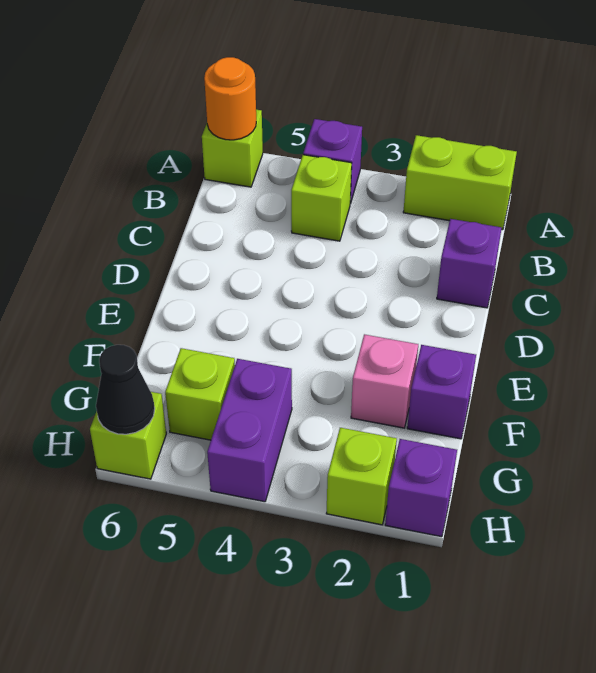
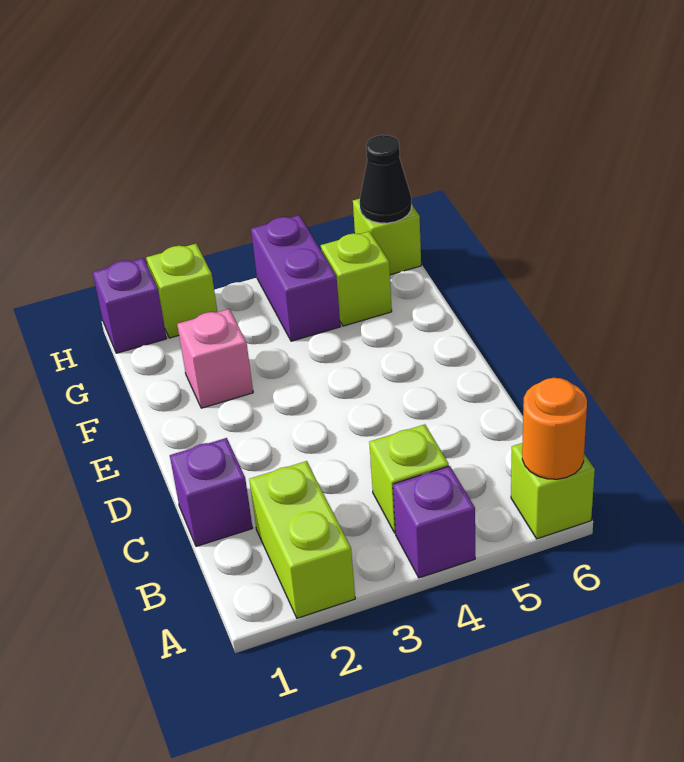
lime brick A1:A2 level 1 -> lime brick A2:B2 level 1
purple brick F1 level 1 -> none

